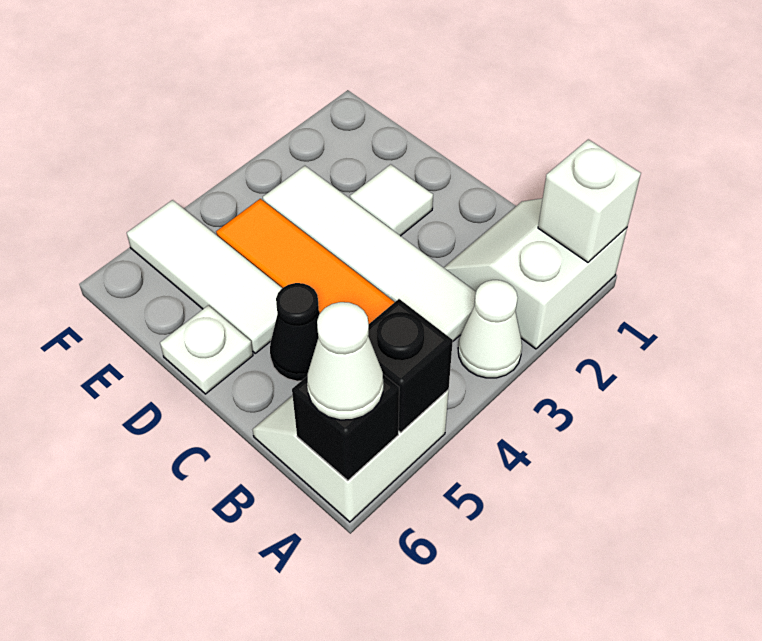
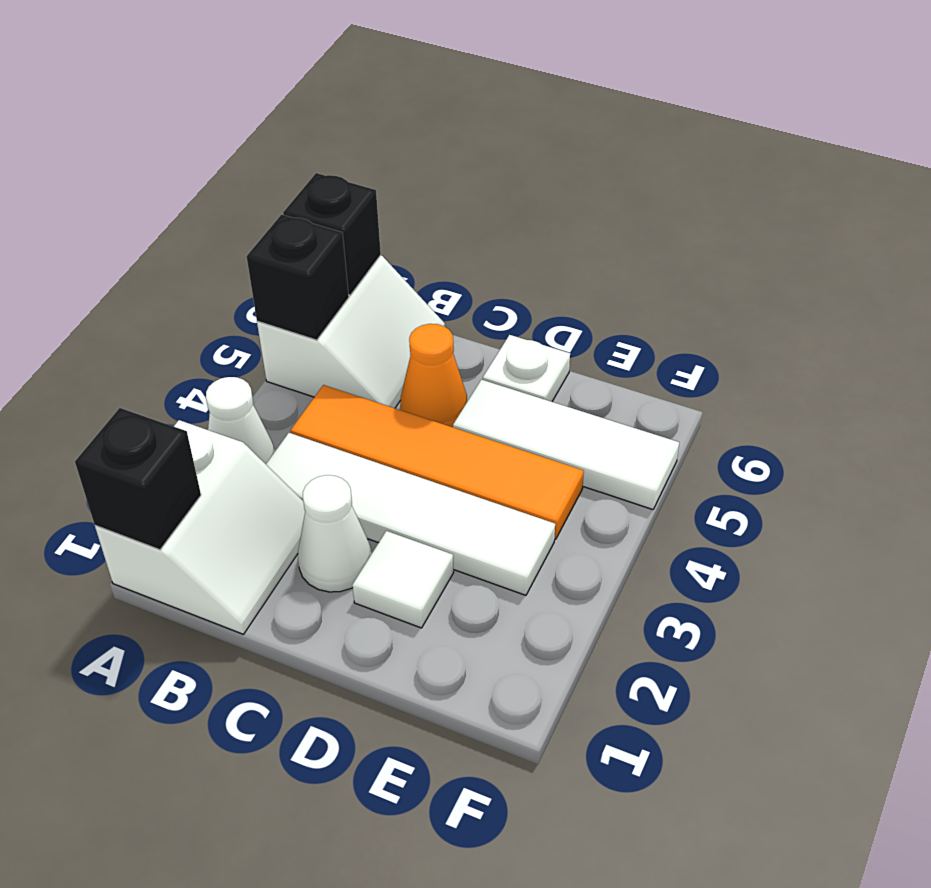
white brick A1 level 2 -> black brick A1 level 2
white cone A6 level 3 -> white cone C2 level 1
black cone C5 level 1 -> orange cone C5 level 1

